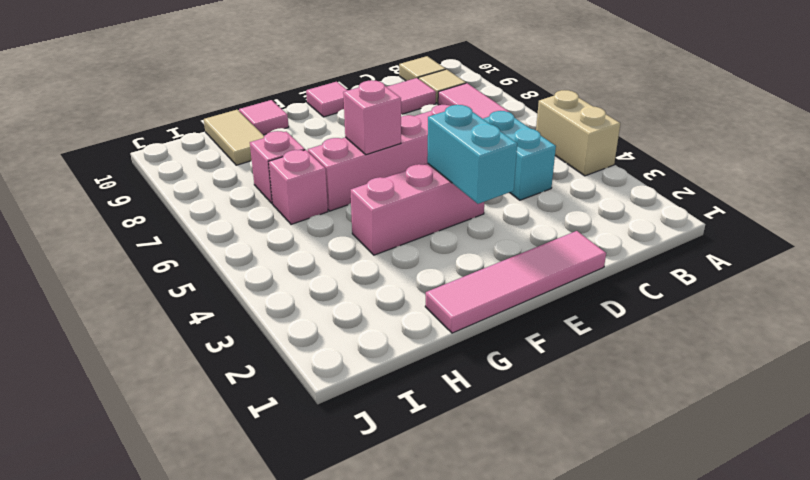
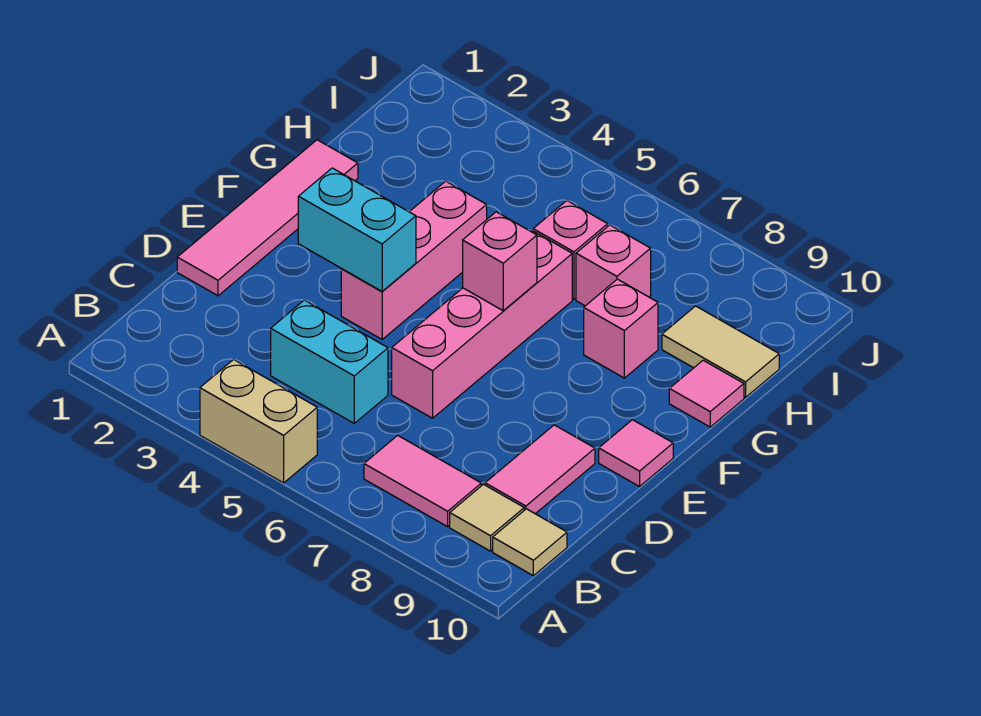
none -> pink brick G8 level 1

